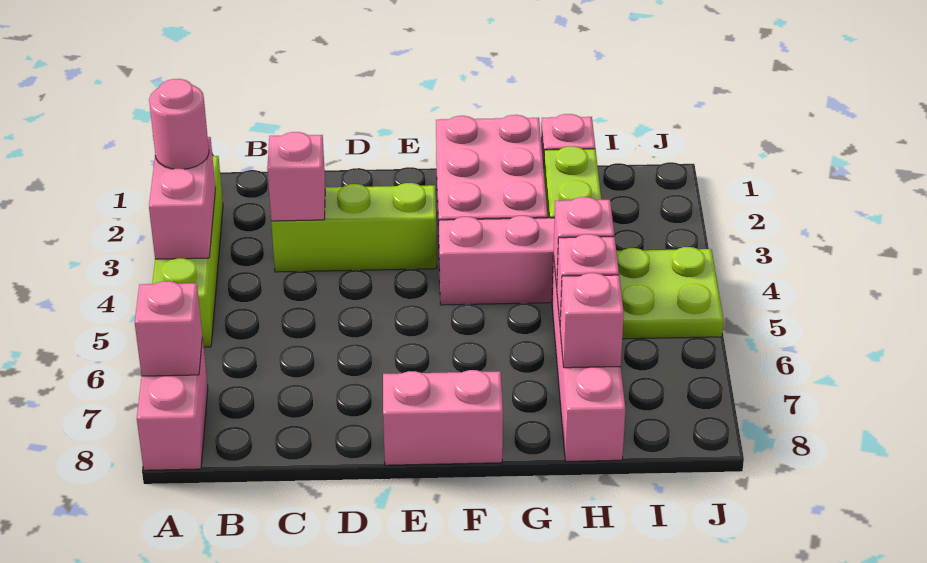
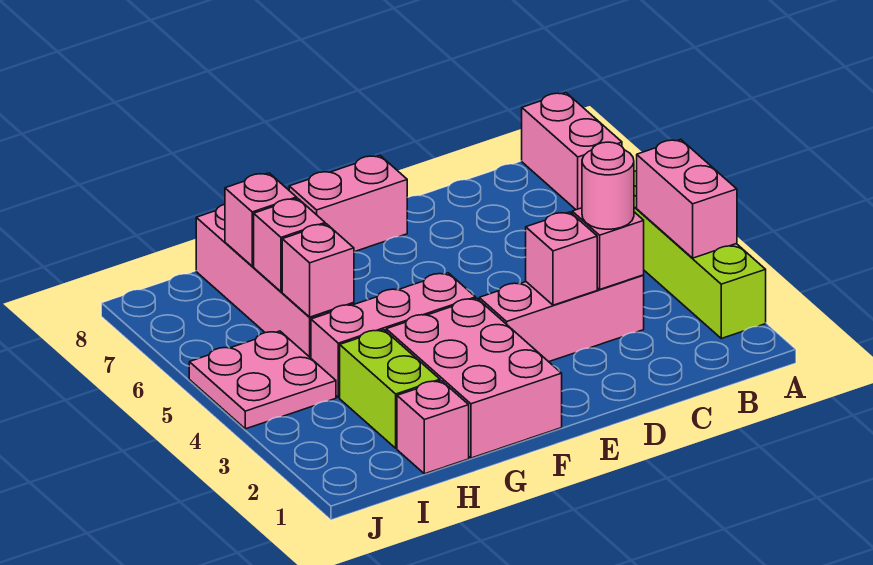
pink round brick A3 level 3 -> pink round brick C3 level 3
pink brick A7 level 2 -> pink brick D3 level 2
lime brick C3:E3 level 1 -> pink brick C3:E3 level 1
lime plate I4:J5 level 1 -> pink plate I4:J5 level 1

